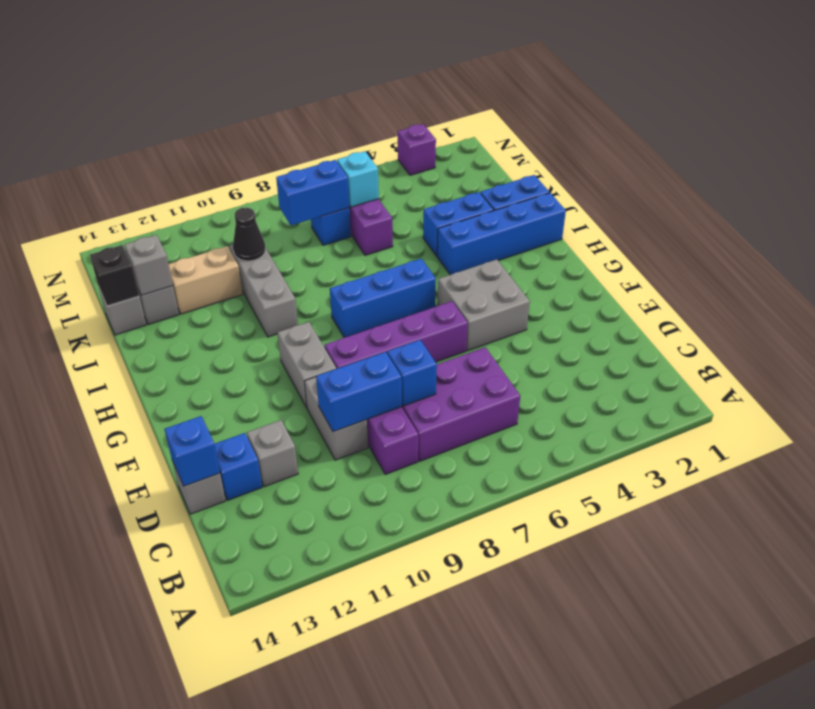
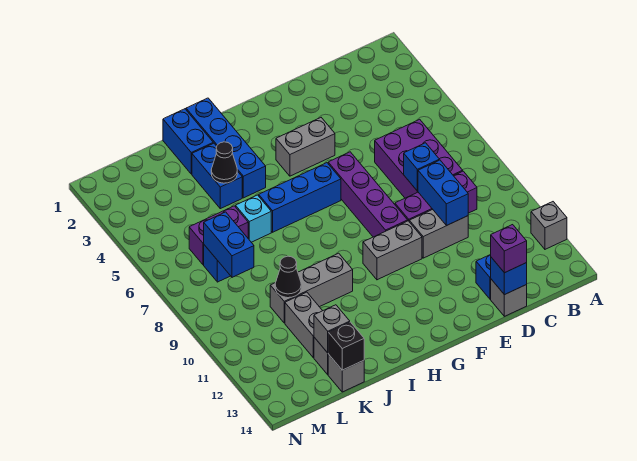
grey brick D12 level 1 -> grey brick A12 level 1
grey brick F4:G5 level 1 -> grey brick F4:G4 level 1
blue brick H6:H8 level 1 -> blue brick G6:I6 level 1
none -> black cone J4 level 2
tan brick K11:K12 level 1 -> grey brick K11:K12 level 1
cyan brick L6 level 2 -> cyan brick J6 level 1
purple brick N3 level 1 -> purple brick D14 level 3

